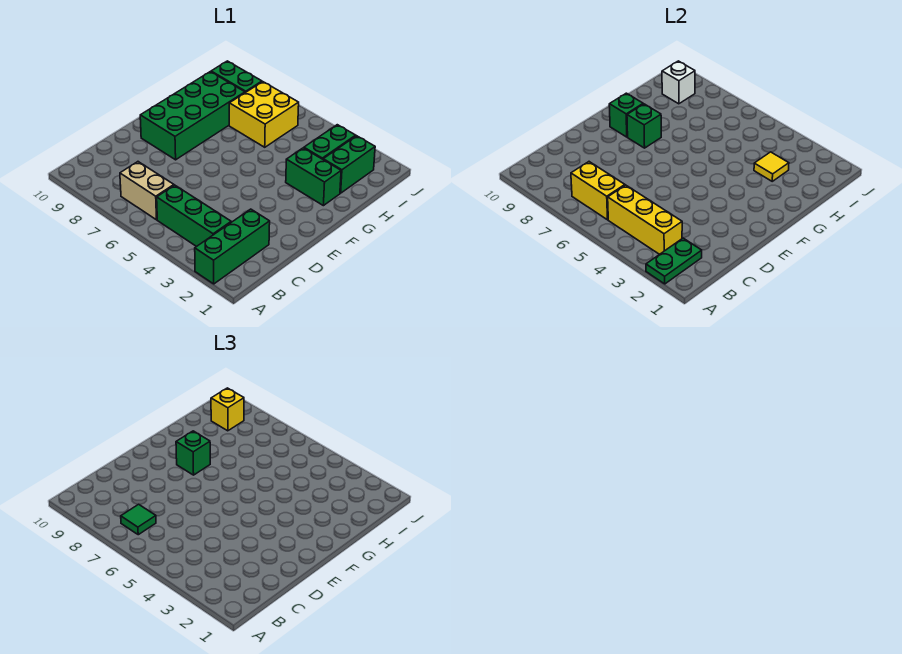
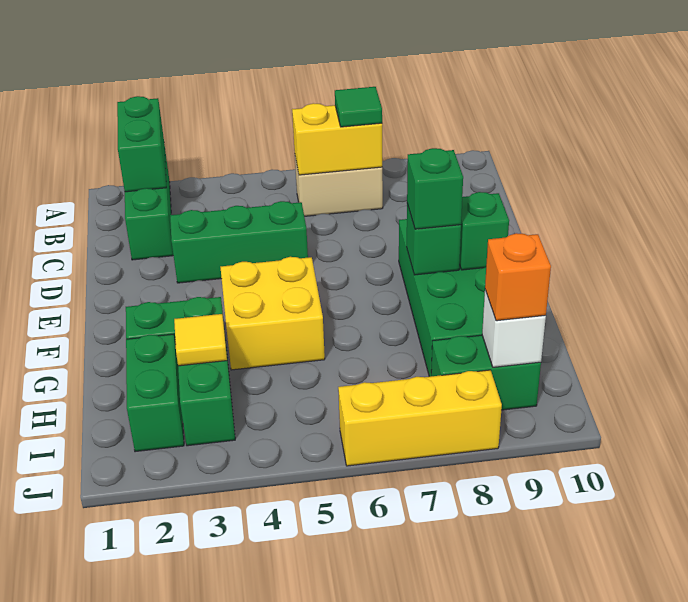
green plate A2:B2 level 2 -> green brick A2:B2 level 2
green brick B3:B5 level 1 -> green brick D3:D5 level 1
yellow brick B3:B5 level 2 -> yellow brick J6:J8 level 1
yellow brick H6:I7 level 1 -> yellow brick F4:G5 level 1
yellow brick I9 level 3 -> orange brick I9 level 3

